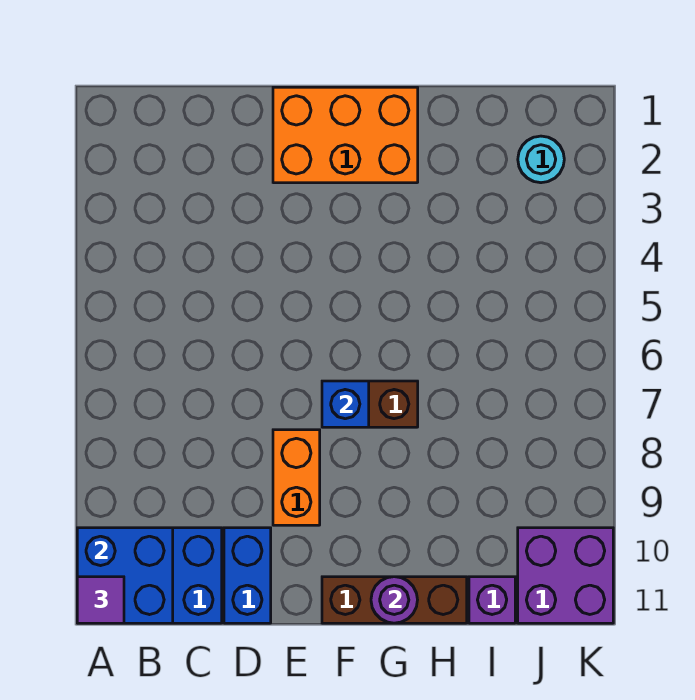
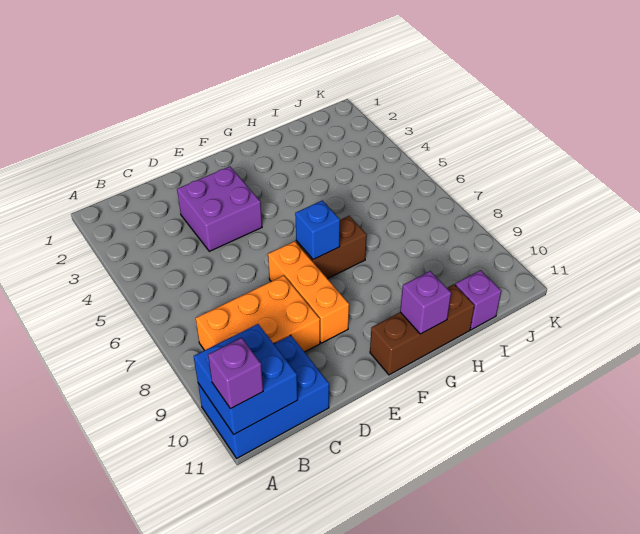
purple tile A11 level 3 -> purple brick A11 level 3
blue brick D10:D11 level 1 -> none
orange brick E1:G2 level 1 -> orange brick B8:D9 level 1
orange brick E8:E9 level 1 -> orange brick E7:E9 level 1
purple round brick G11 level 2 -> purple brick G11 level 2
cyan round brick J2 level 1 -> none
purple brick J10:K11 level 1 -> purple brick D3:E4 level 1

